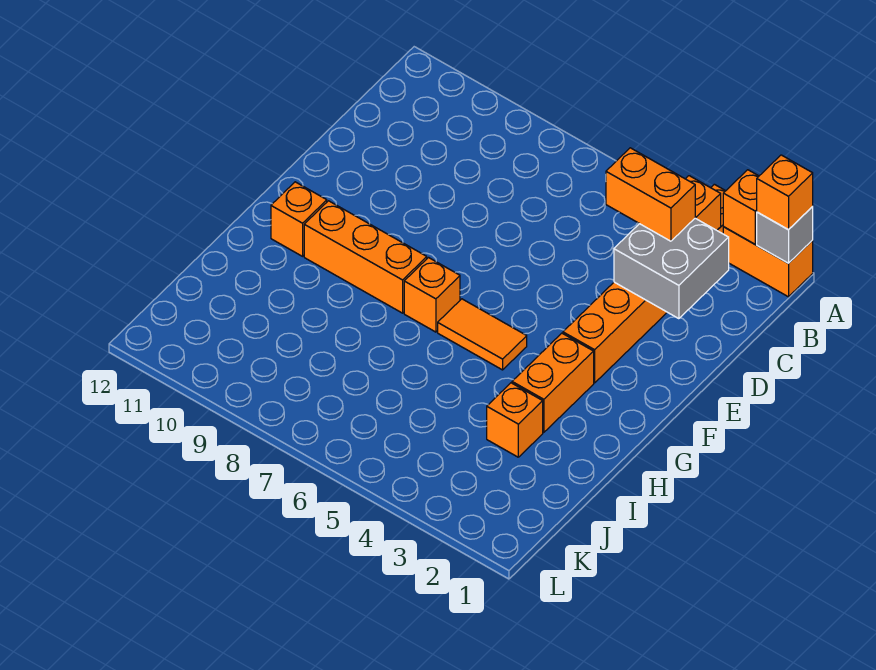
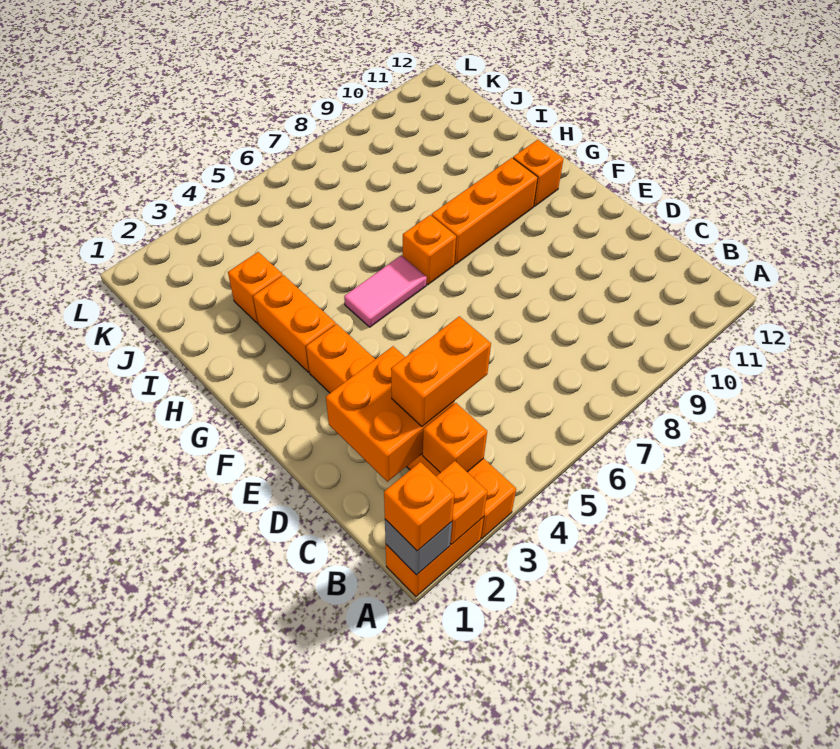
grey brick C2:D3 level 2 -> orange brick C2:D3 level 2
orange tile G5:G6 level 1 -> pink tile G5:G6 level 1

